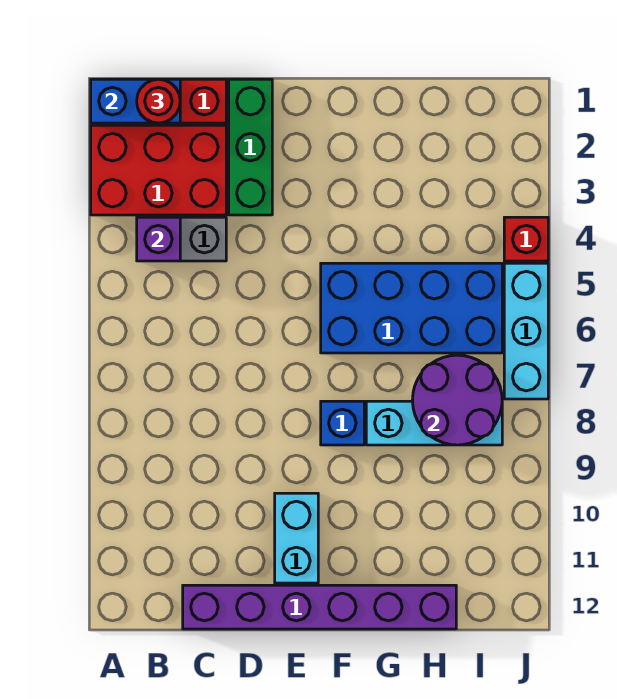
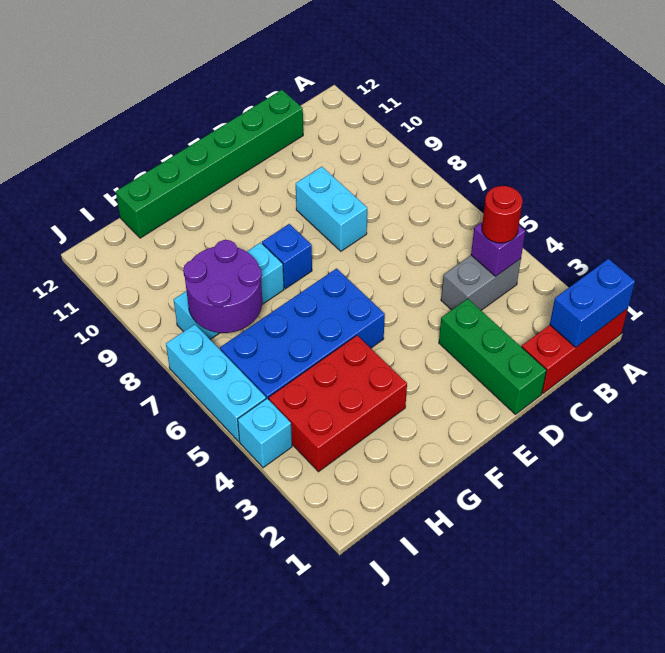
red brick A2:C3 level 1 -> red brick G3:I4 level 1
red round brick B1 level 3 -> red round brick B4 level 3
purple brick C12:H12 level 1 -> green brick C12:H12 level 1
cyan brick E10:E11 level 1 -> cyan brick D8:D9 level 1
red brick J4 level 1 -> cyan brick J4 level 1

